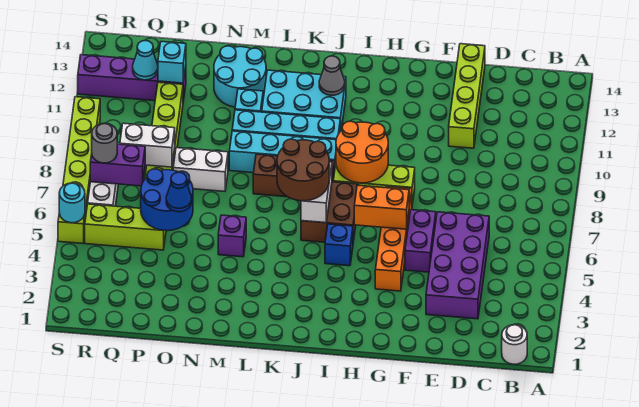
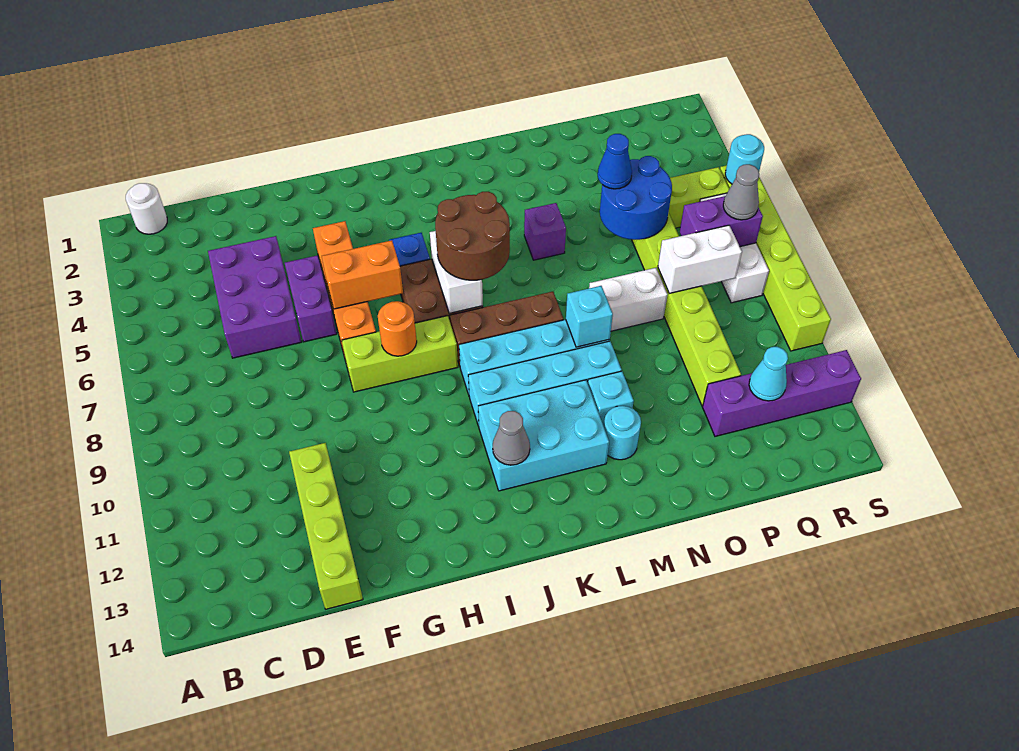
purple brick D3:E6 level 1 -> purple brick D4:E6 level 1
orange round brick H8:I9 level 2 -> orange round brick H8 level 2
cyan round brick M12:N13 level 1 -> cyan round brick M12 level 1
cyan brick P12 level 2 -> cyan brick M9 level 2
grey round brick R7 level 3 -> grey cone R7 level 3

